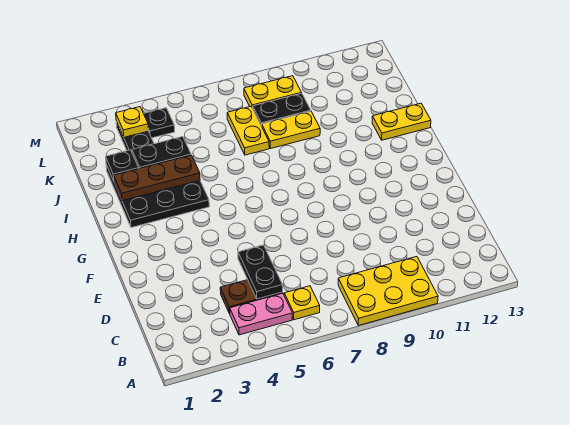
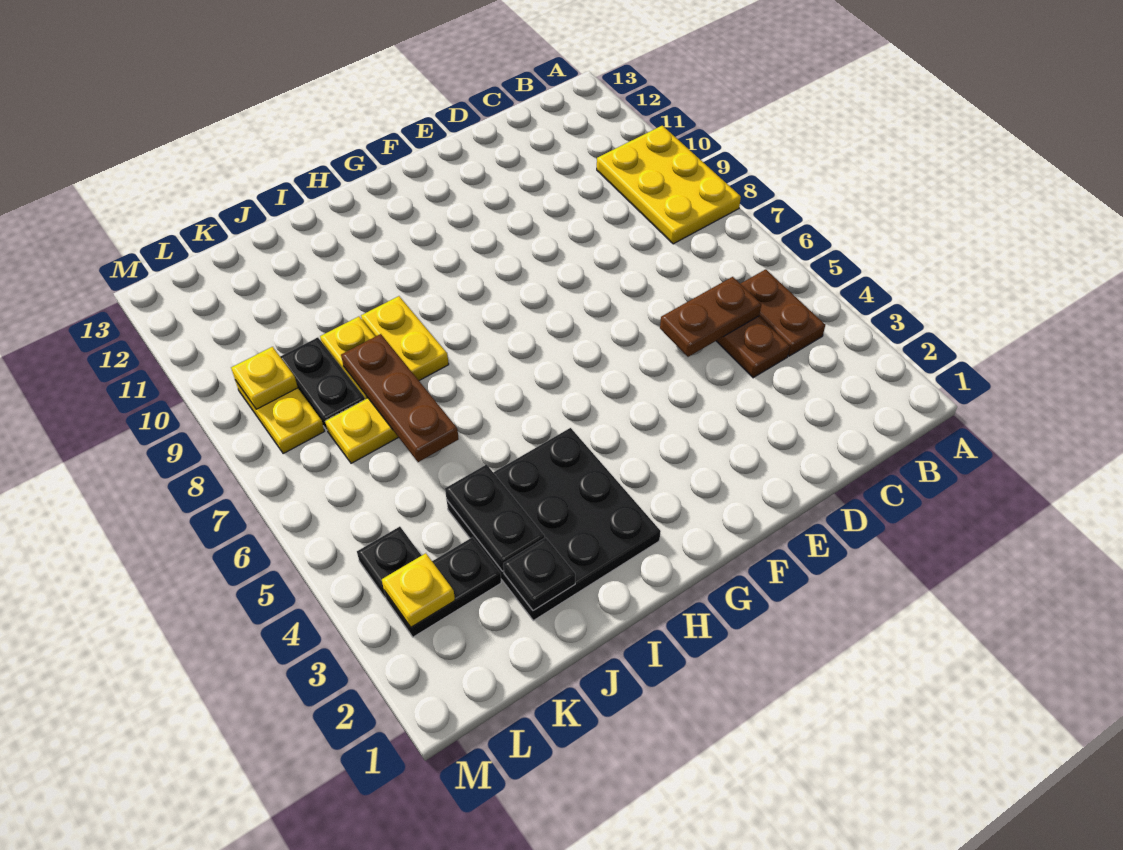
pink plate B4:B5 level 1 -> brown plate B4:B5 level 1
yellow plate B6 level 1 -> yellow plate L9 level 2
black plate C5:D5 level 2 -> brown plate C5:D5 level 2
brown plate I2:I4 level 2 -> brown plate J6:J8 level 2
yellow plate I12:I13 level 1 -> yellow plate I8:I9 level 1

